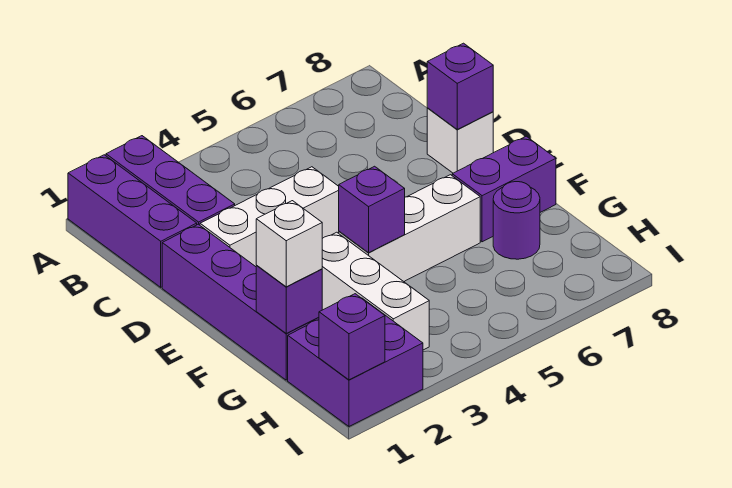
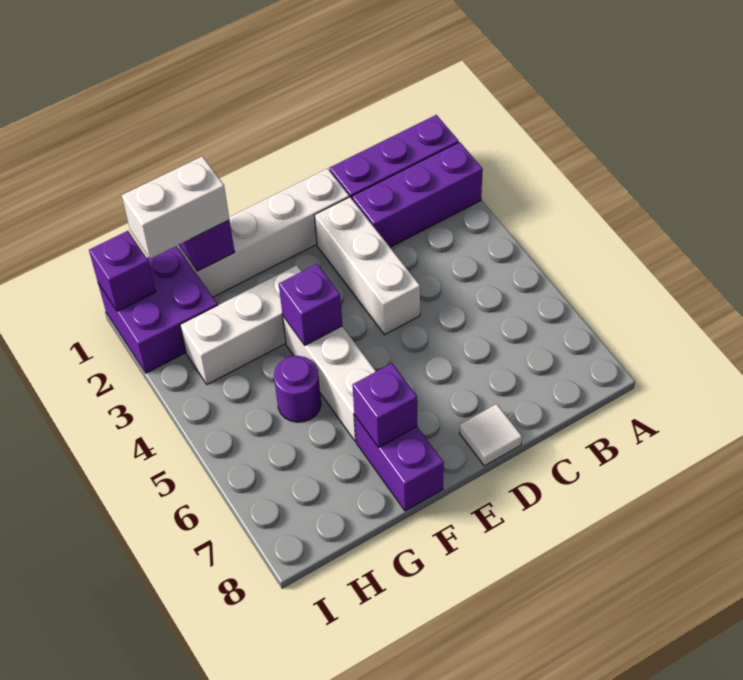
purple brick D1:G1 level 1 -> white brick D1:G1 level 1
white brick D8 level 1 -> white tile D8 level 1
purple brick D8 level 2 -> purple brick F7 level 2
white brick G1 level 3 -> white brick G1:H1 level 3
purple round brick G7 level 1 -> purple round brick G5 level 1

